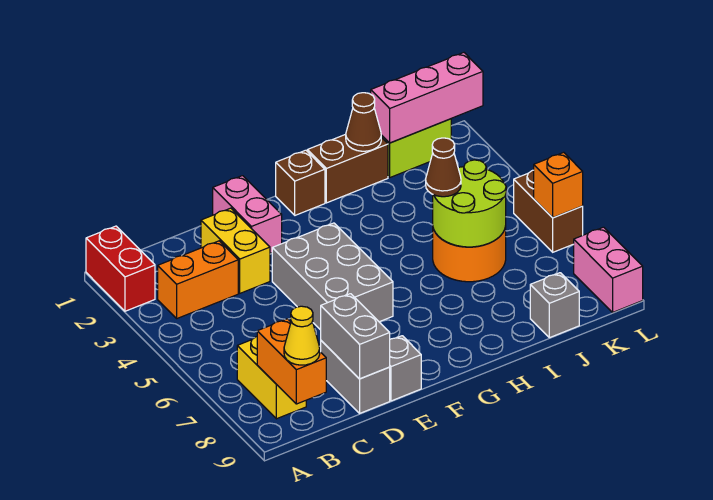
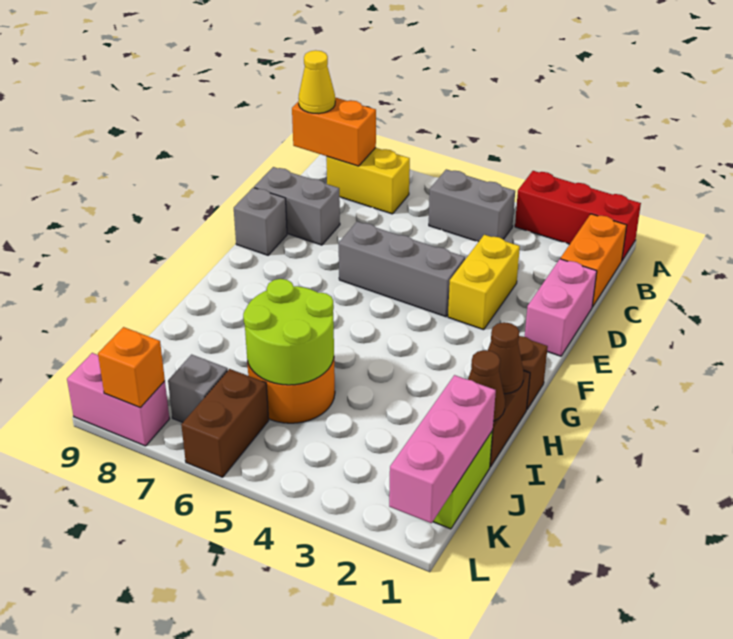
red brick A1:A2 level 1 -> red brick A1:A3 level 1
orange brick B3:C3 level 1 -> orange brick B1:C1 level 1
yellow brick D2:D3 level 1 -> yellow brick D3:E3 level 1
grey brick D8:D9 level 2 -> grey brick B4:B5 level 1
pink brick E1:E2 level 1 -> pink brick D1:E1 level 1
grey brick E4:F6 level 1 -> grey brick E4:E6 level 1
brown cone I5 level 3 -> brown cone H1 level 2
grey brick J9 level 1 -> grey brick K7 level 1
brown brick L5:L6 level 1 -> brown brick K6:L6 level 1
orange brick L6 level 2 -> orange brick L8 level 2

